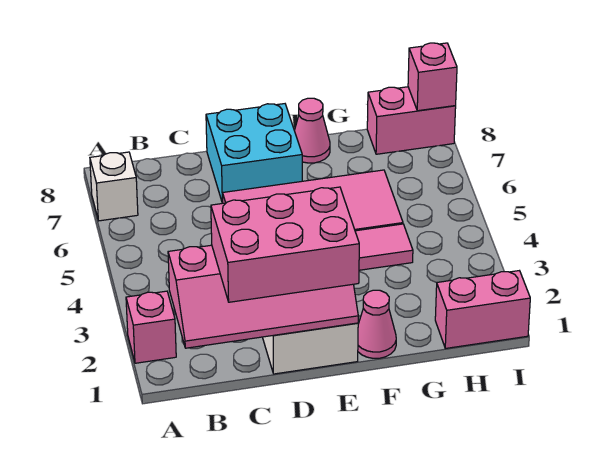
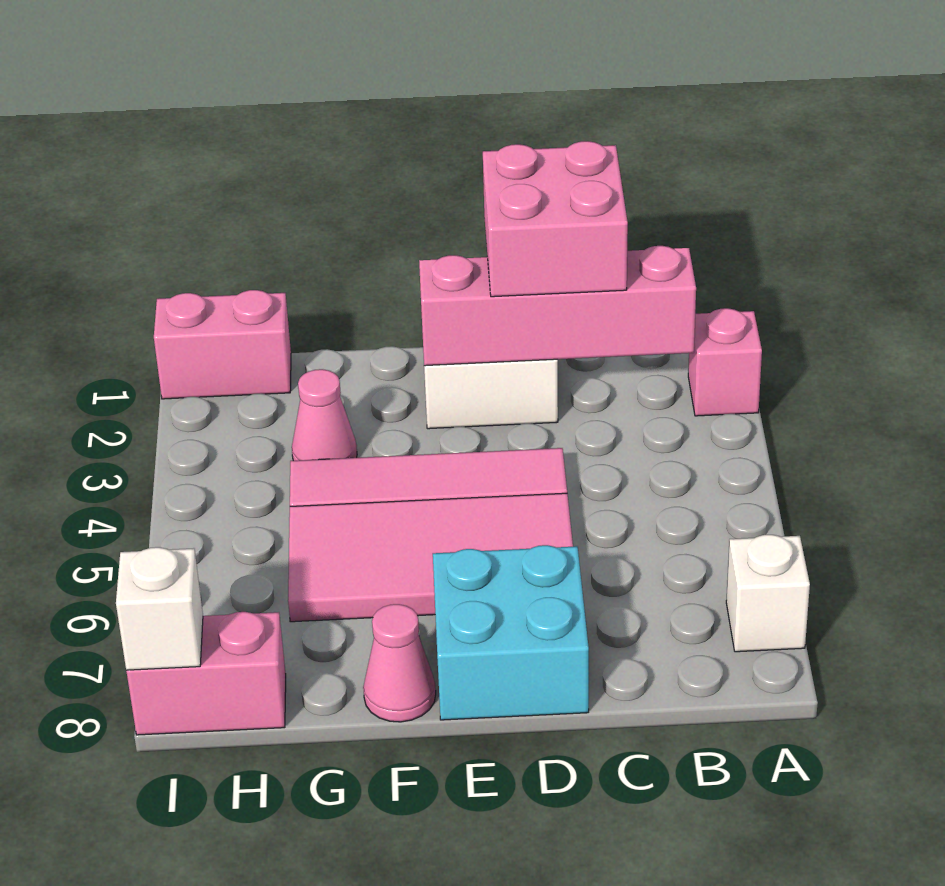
pink brick C1:E2 level 3 -> pink brick C1:D2 level 3
pink cone F1 level 1 -> pink cone G3 level 1
pink brick I8 level 2 -> white brick I8 level 2

